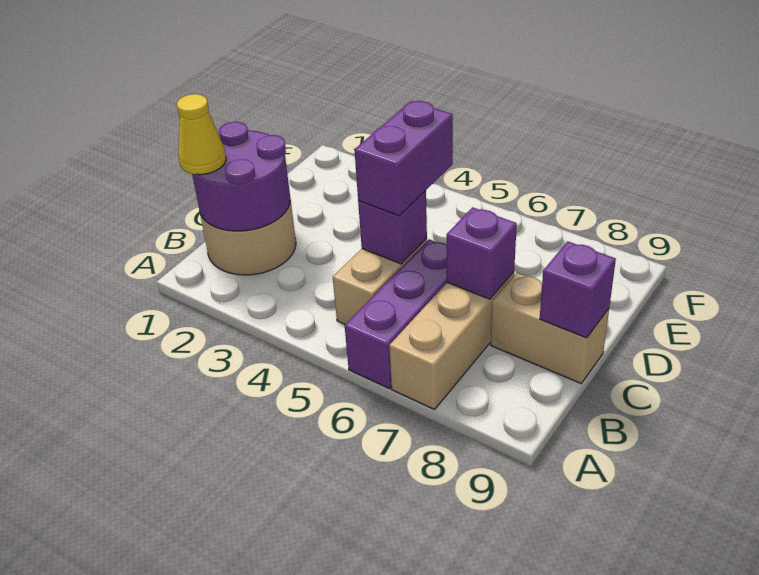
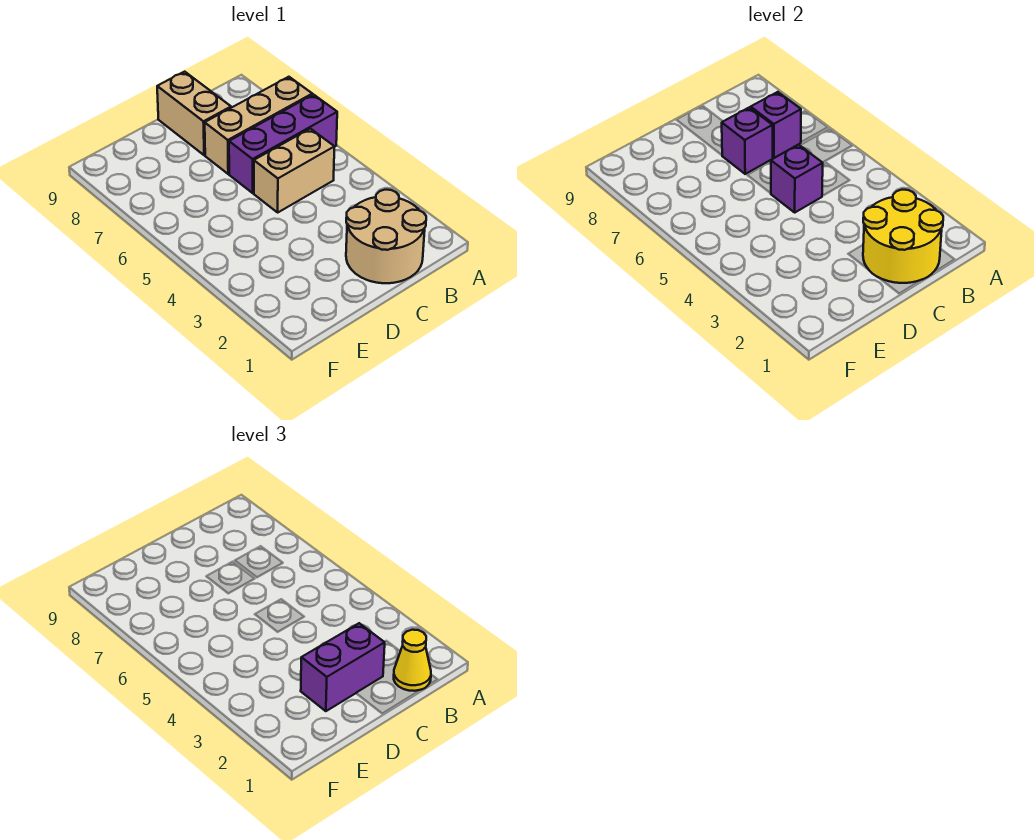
purple round brick B1:C2 level 2 -> yellow round brick B1:C2 level 2
purple brick C5:D5 level 3 -> purple brick C2:D2 level 3
purple brick C9 level 2 -> purple brick B7 level 2

